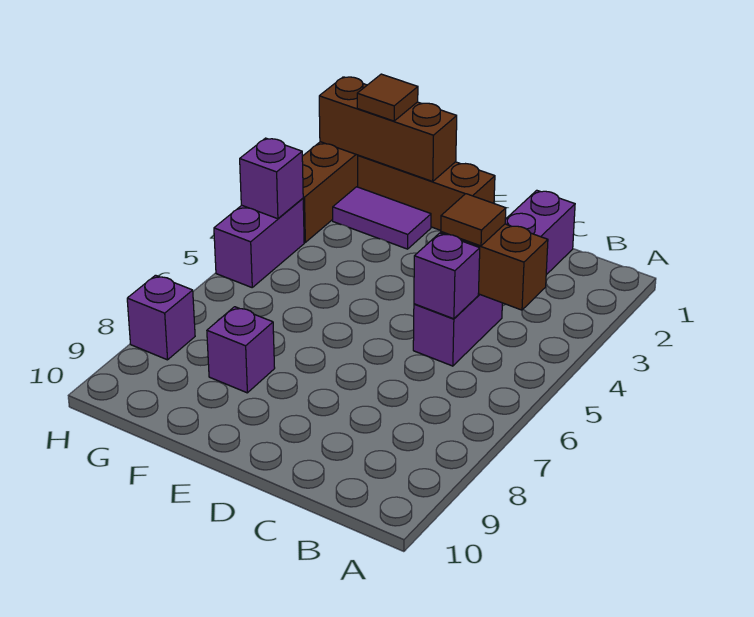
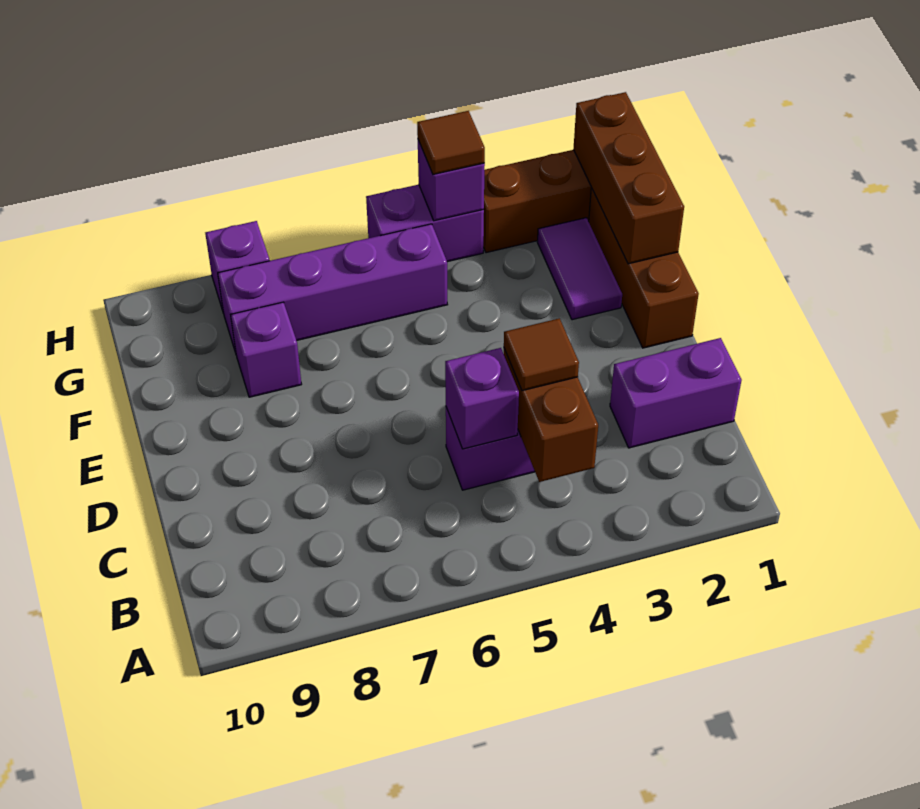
brown tile G1 level 3 -> brown tile H4 level 3
none -> purple brick G5:G8 level 1

